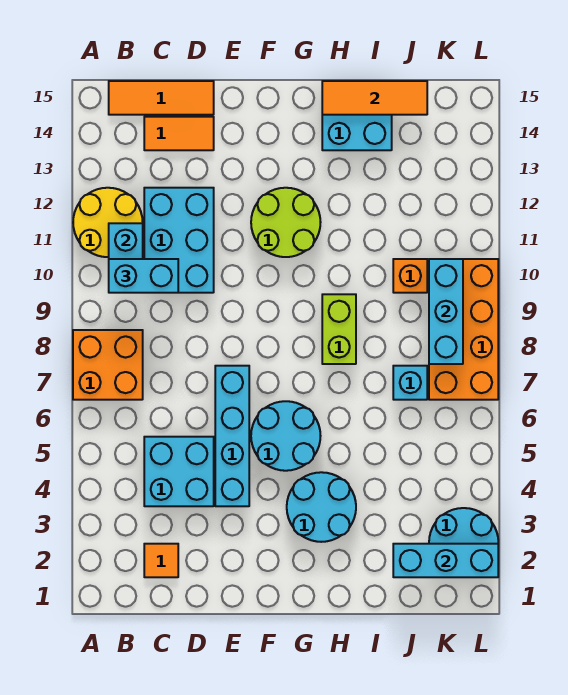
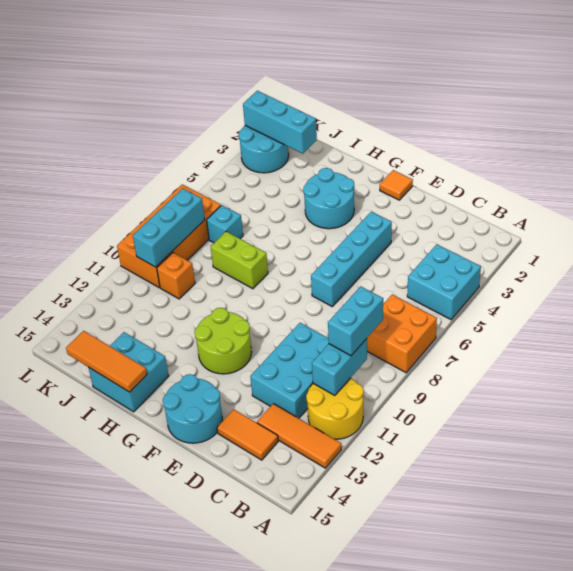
cyan brick B10:C10 level 3 -> cyan brick B9:B10 level 3
orange tile B15:D15 level 1 -> orange tile A13:C13 level 1
orange tile C2 level 1 -> orange tile F1 level 1
cyan brick C4:D5 level 1 -> cyan brick A4:B5 level 1
cyan round brick F5:G6 level 1 -> cyan round brick E14:F15 level 1
lime brick H8:H9 level 1 -> lime brick H8:I8 level 1

